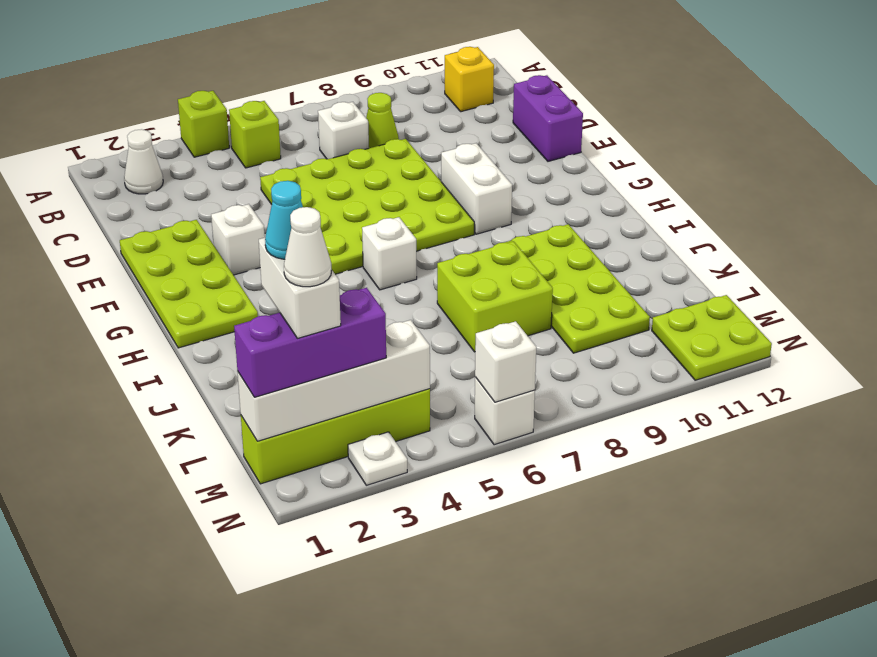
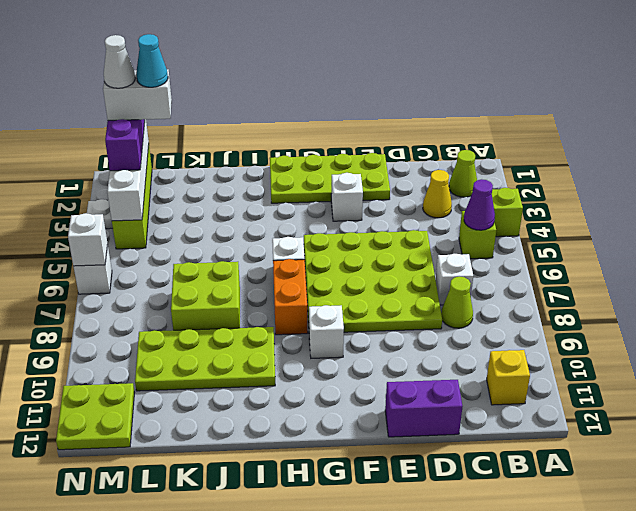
white cone B2 level 1 -> lime cone B2 level 1
none -> purple cone B5 level 2
none -> yellow cone C3 level 1
white brick F9:G9 level 1 -> white brick G9 level 1
none -> orange brick H7:H8 level 1

